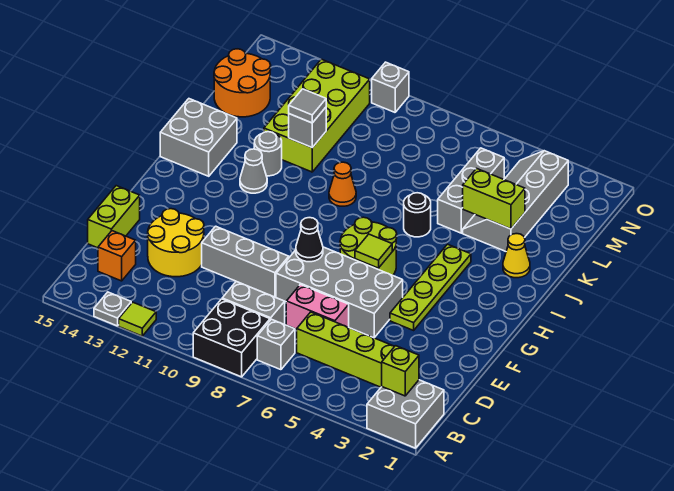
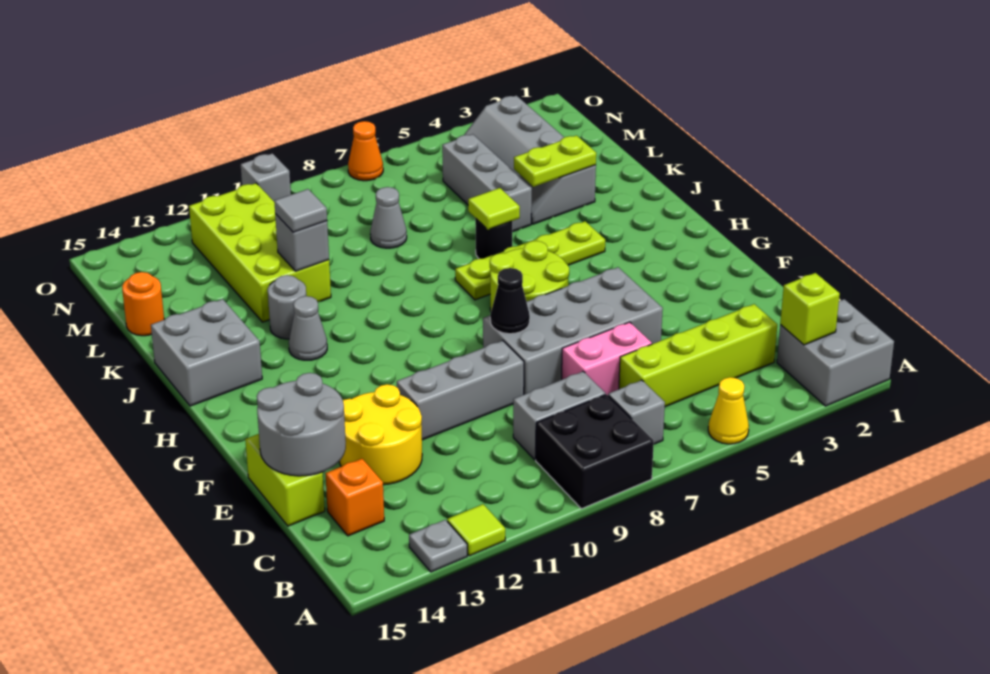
none -> grey round brick D14:E15 level 2
lime plate F4:I4 level 1 -> lime plate I4:I7 level 1
lime tile G6 level 2 -> lime tile J6 level 2
yellow cone J2 level 1 -> yellow cone A5 level 1
orange cone J9 level 1 -> orange cone O7 level 1
lime brick K3:K4 level 2 -> lime plate K3:K4 level 2
none -> grey cone L8 level 1
orange round brick L14:M15 level 1 -> orange round brick L15 level 1

